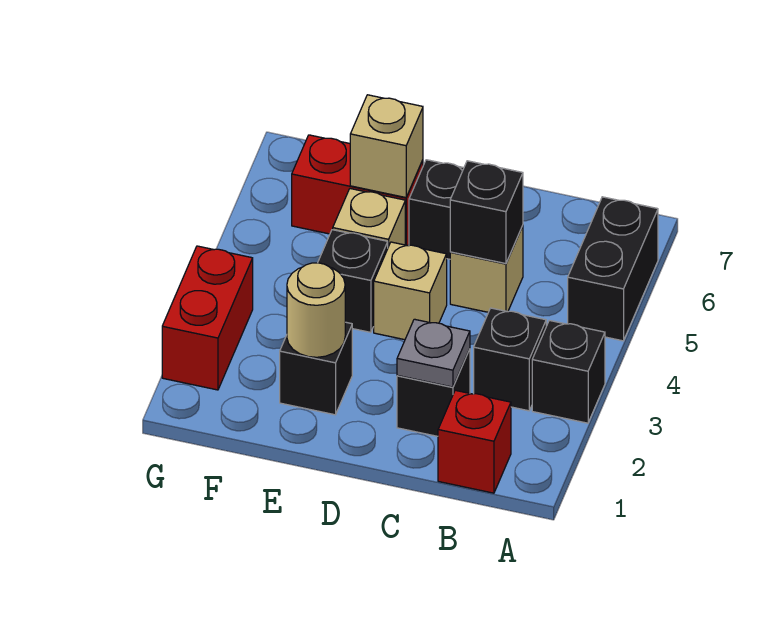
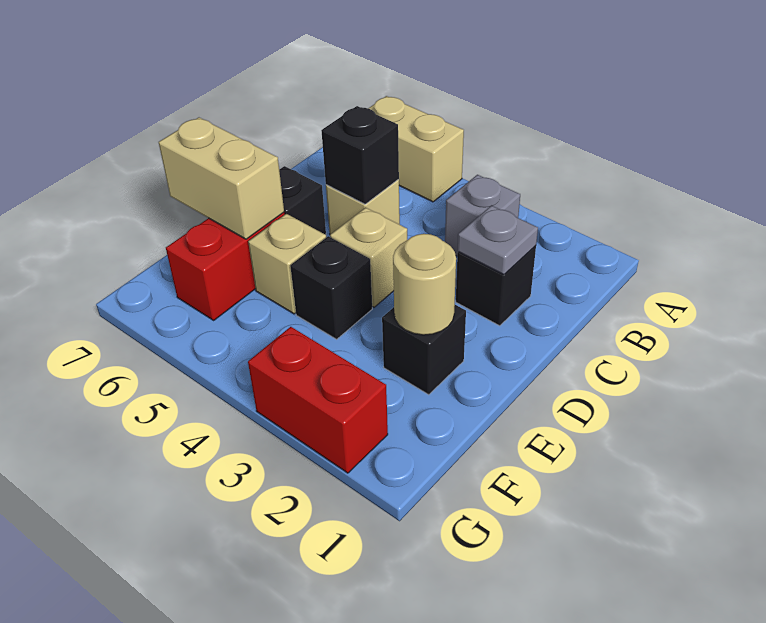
black brick A3 level 1 -> none
black brick A5:A6 level 1 -> tan brick A5:A6 level 1
red brick B1 level 1 -> none
black brick B3 level 1 -> grey brick B3 level 1
tan brick E6 level 2 -> tan brick E6:E7 level 2

